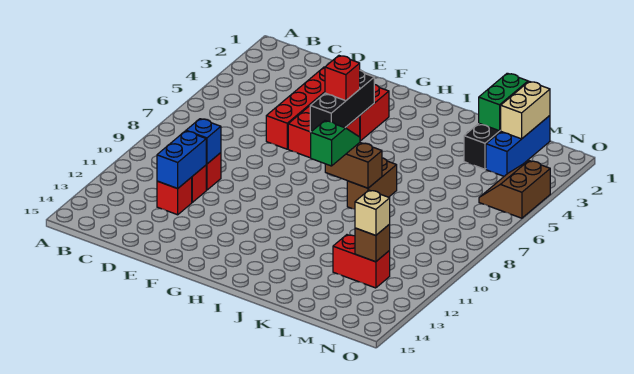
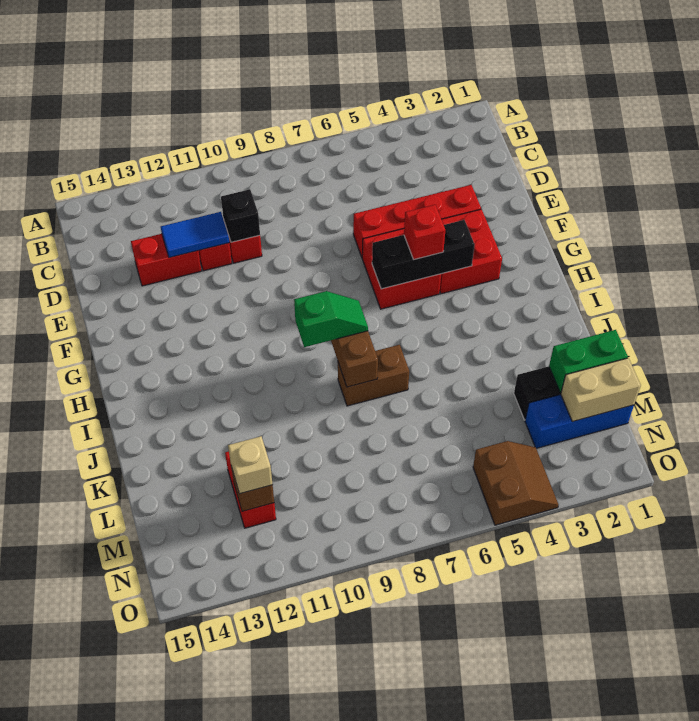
blue brick D10 level 2 -> black brick D10 level 2
blue brick D11:D12 level 2 -> blue tile D11:D12 level 2
red brick D12 level 1 -> red brick D12:D13 level 1
brown slope N4:O5 level 1 top O -> brown slope N4:O5 level 1 top 5

